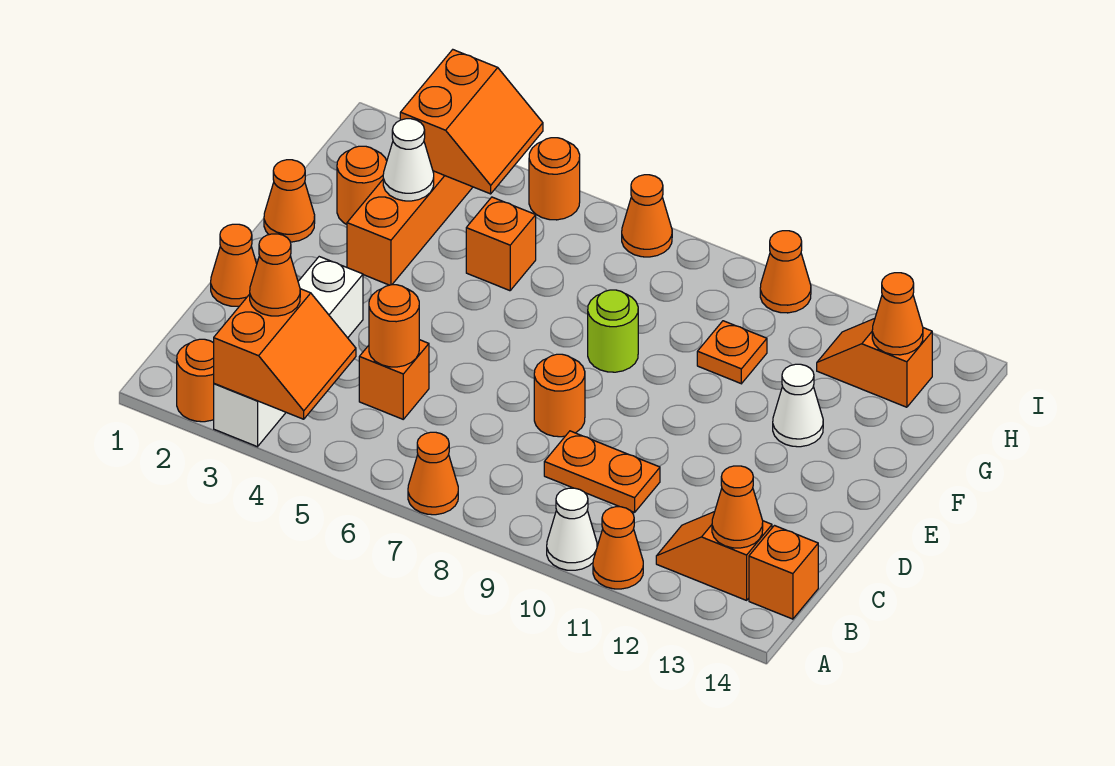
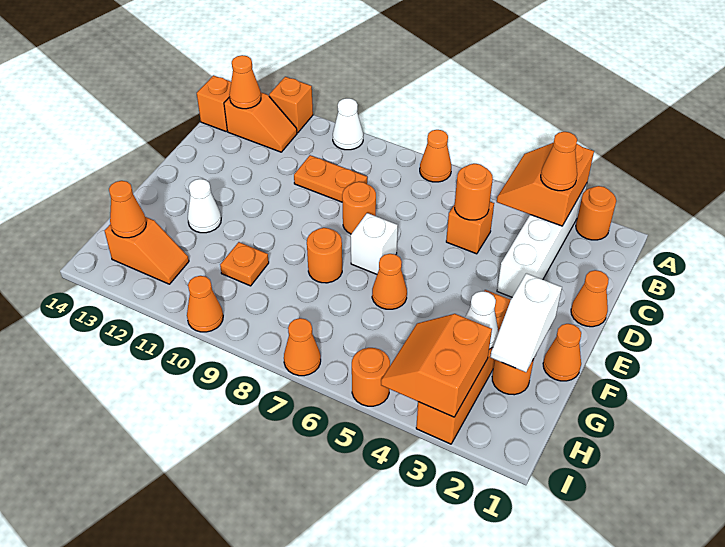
orange cone A11 level 1 -> orange cone F6 level 1
none -> white brick E7 level 1
none -> white slope F2:G2 level 2 top F
lime round brick F8 level 1 -> orange round brick F8 level 1
orange brick G5 level 1 -> orange brick A12 level 1

